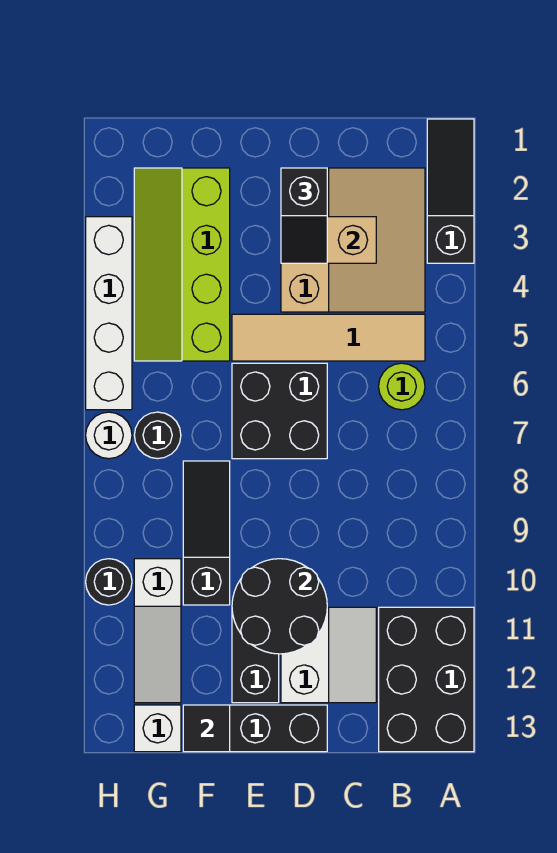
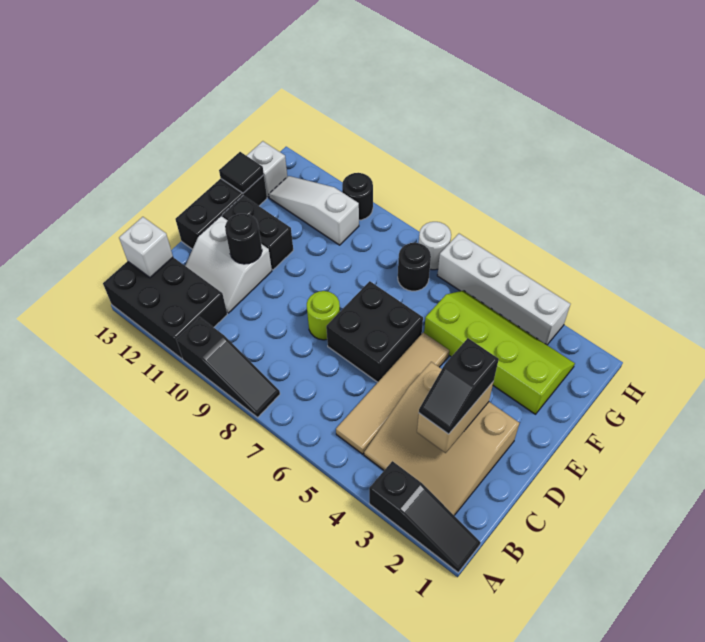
lime round brick B6 level 1 -> lime round brick D8 level 1
none -> white brick B13 level 2
black slope D2:D3 level 3 top 2 -> black slope C3:D3 level 3 top D
black round brick D10:E11 level 2 -> black round brick D11 level 2
black slope F8:F10 level 1 top 10 -> black slope A8:A10 level 1 top 10

